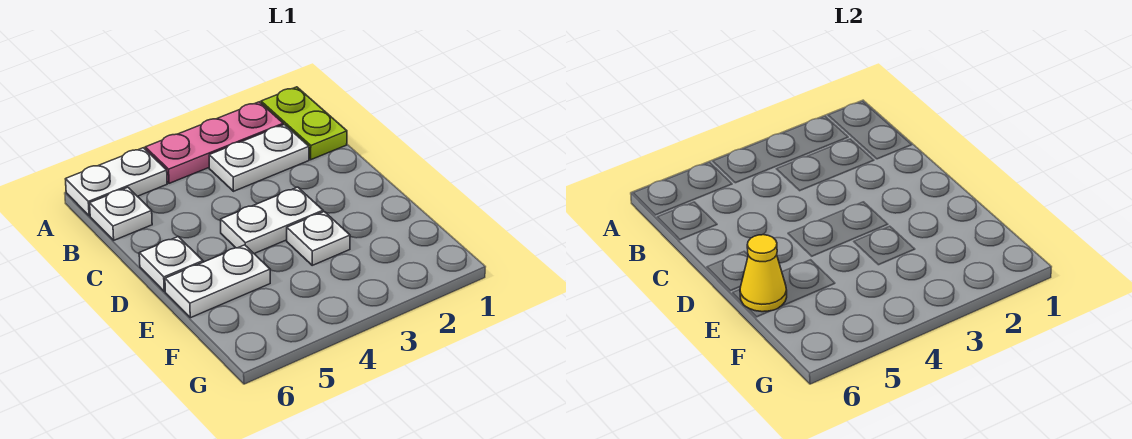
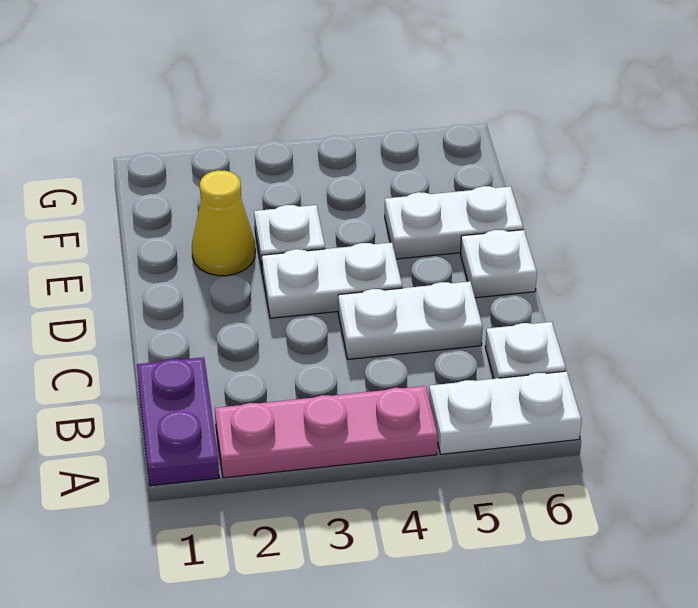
lime plate A1:B1 level 1 -> purple plate A1:B1 level 1
white plate B2:B3 level 1 -> white plate C4:C5 level 1
yellow cone E6 level 2 -> yellow cone E2 level 1

